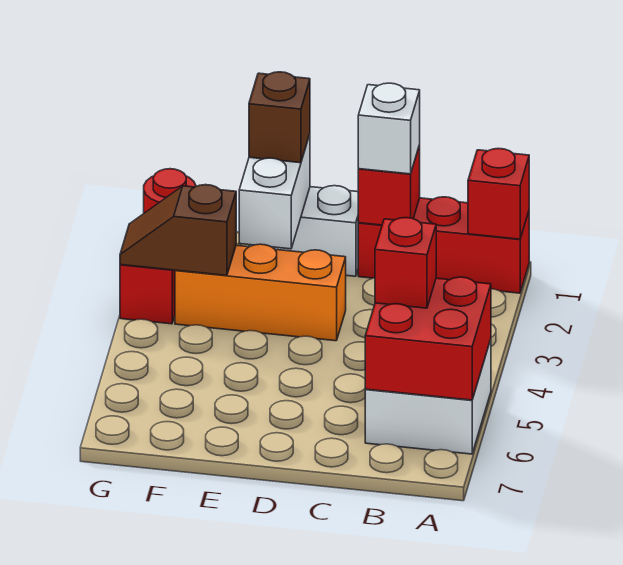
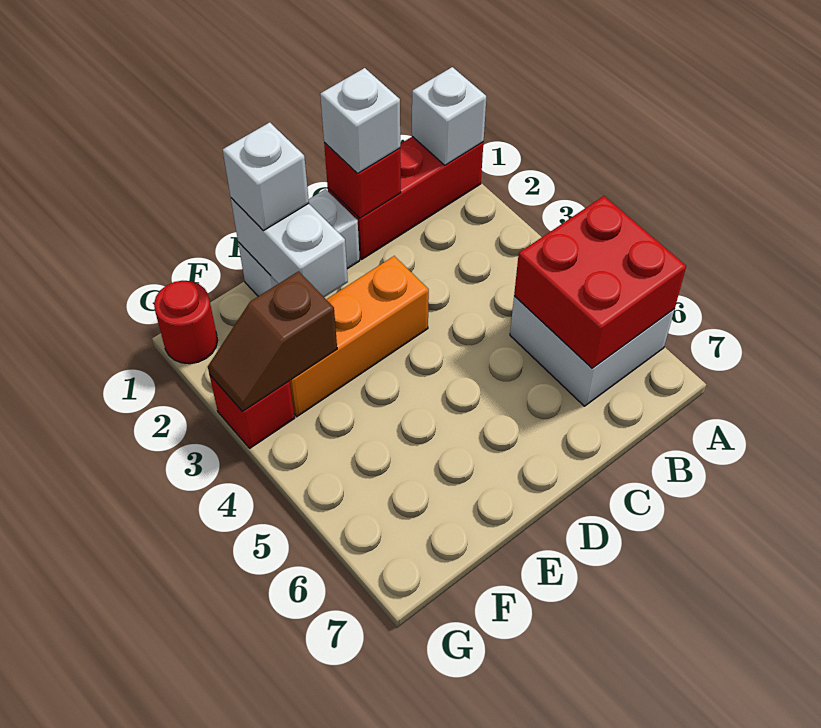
red brick A1 level 2 -> white brick A1 level 2
red brick B5 level 3 -> none
brown brick E1 level 3 -> white brick E1 level 3

